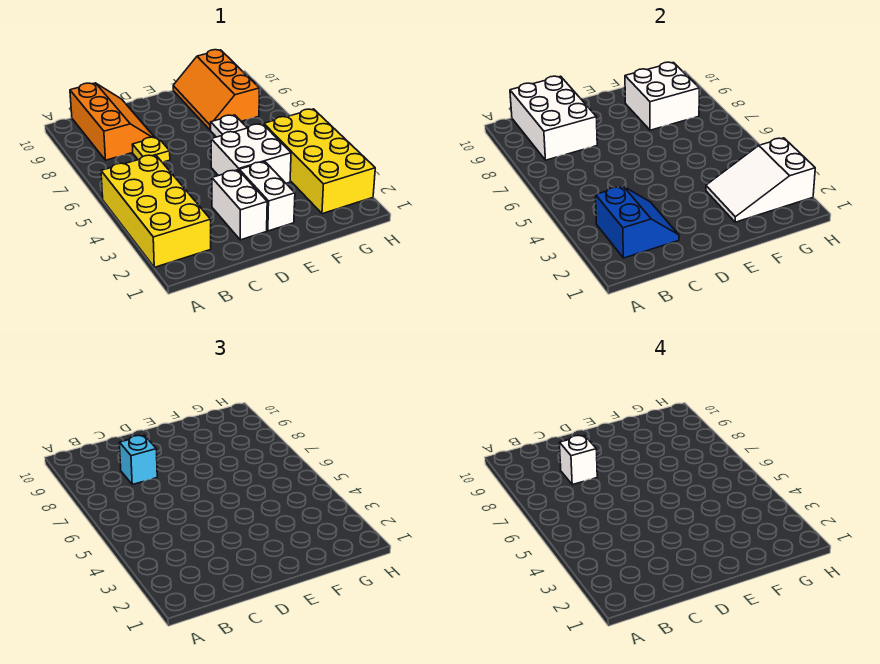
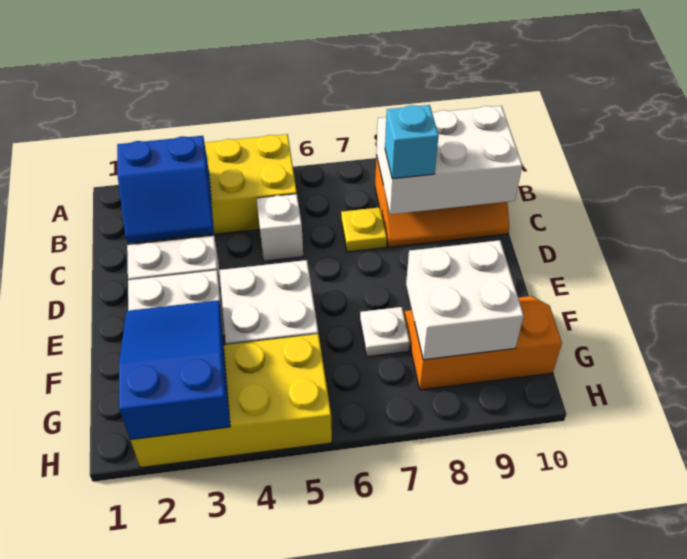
white brick C8 level 4 -> white brick C5 level 1
white slope F2:H3 level 2 top H -> blue slope F2:H3 level 2 top H

